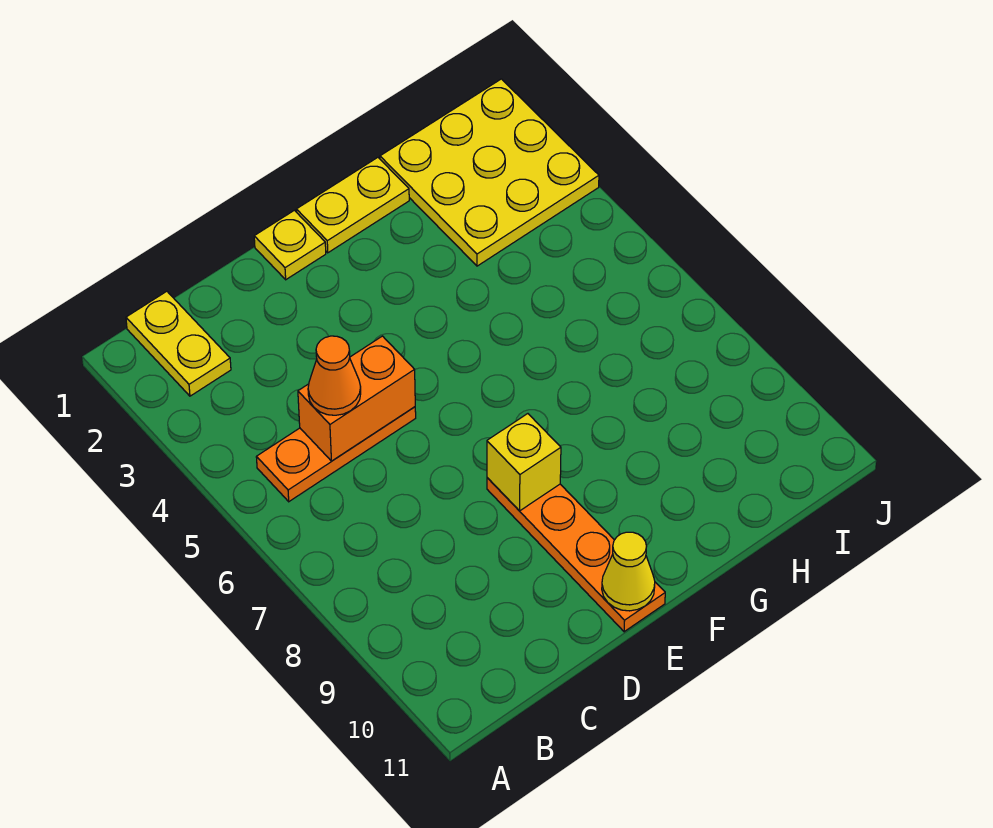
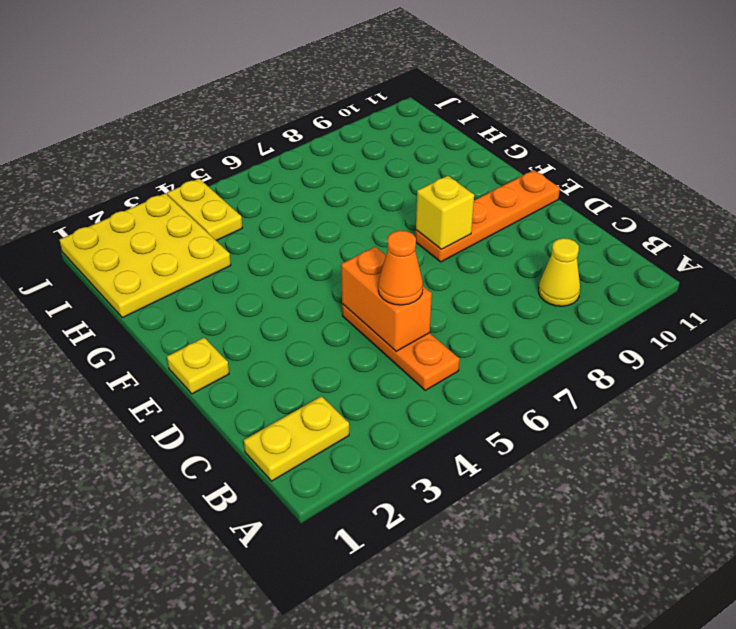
yellow cone E11 level 2 -> yellow cone B9 level 1
yellow plate F1:G1 level 1 -> yellow plate I4:J4 level 1

